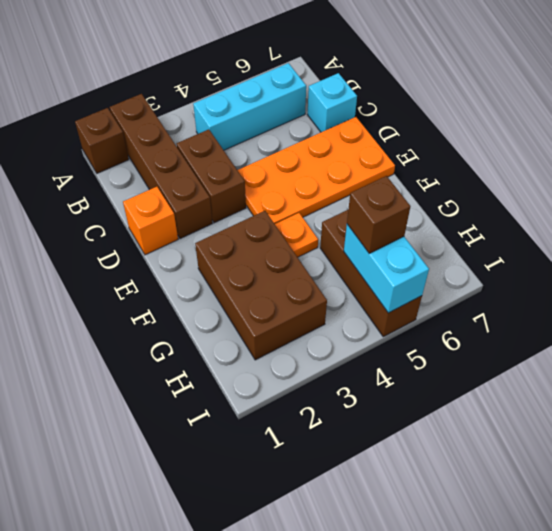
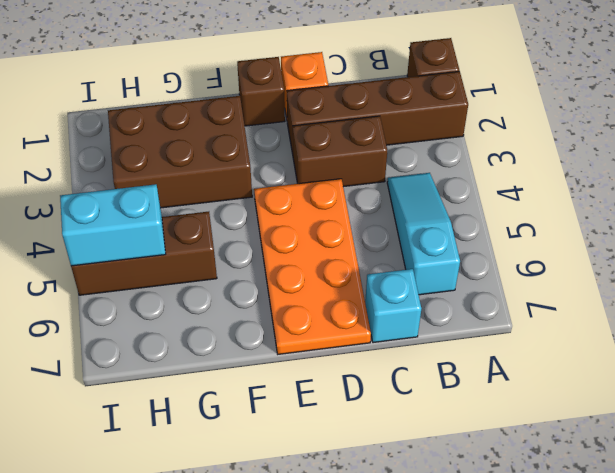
cyan brick B4:B6 level 1 -> cyan slope B4:B6 level 1 top 6
orange plate F4 level 1 -> none
brown brick H5 level 3 -> brown brick E1 level 1

